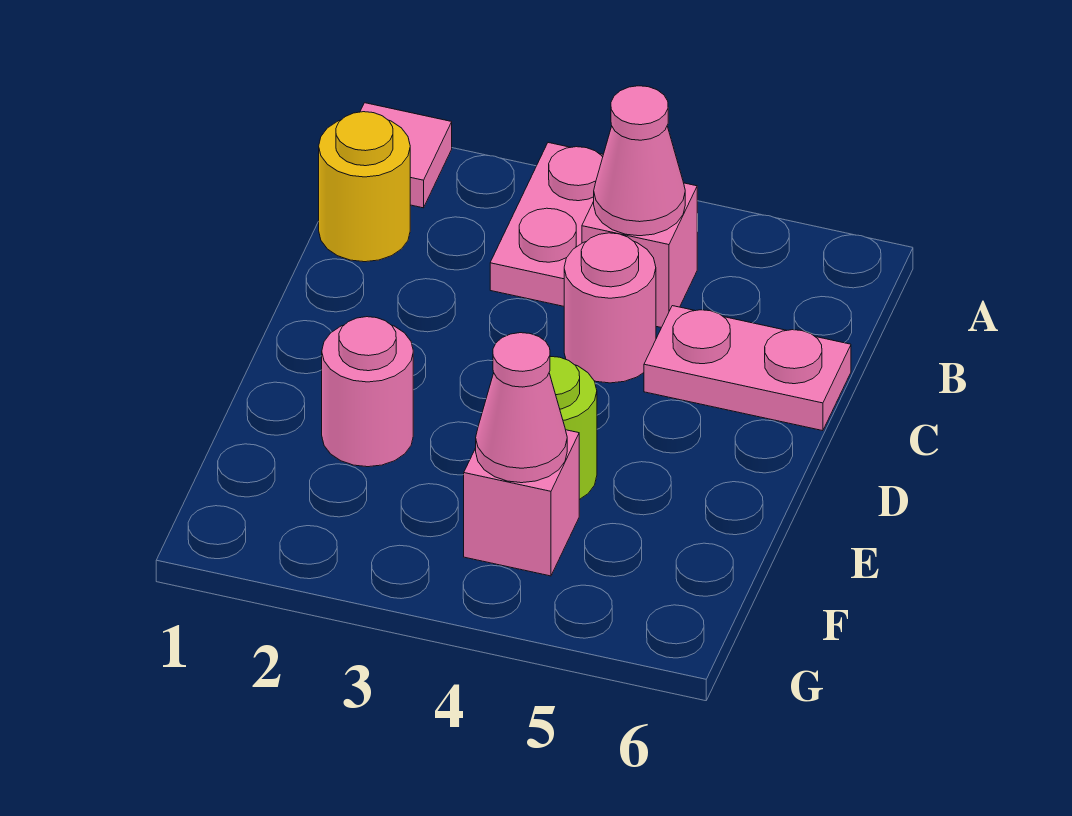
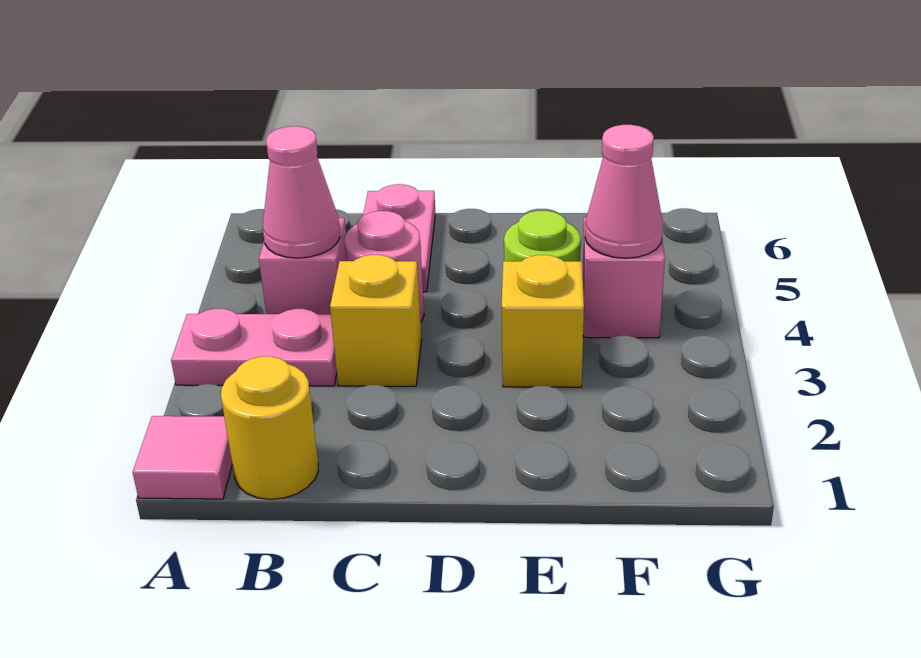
none -> yellow brick C3 level 1
pink round brick E2 level 1 -> none
none -> yellow brick E3 level 1

